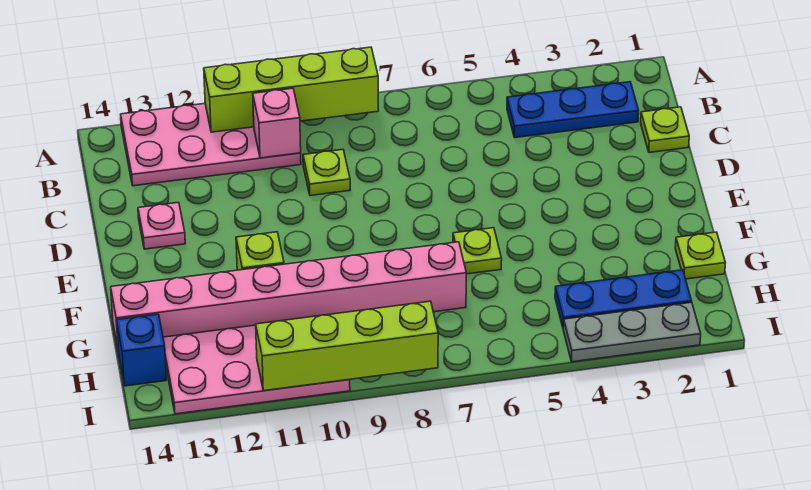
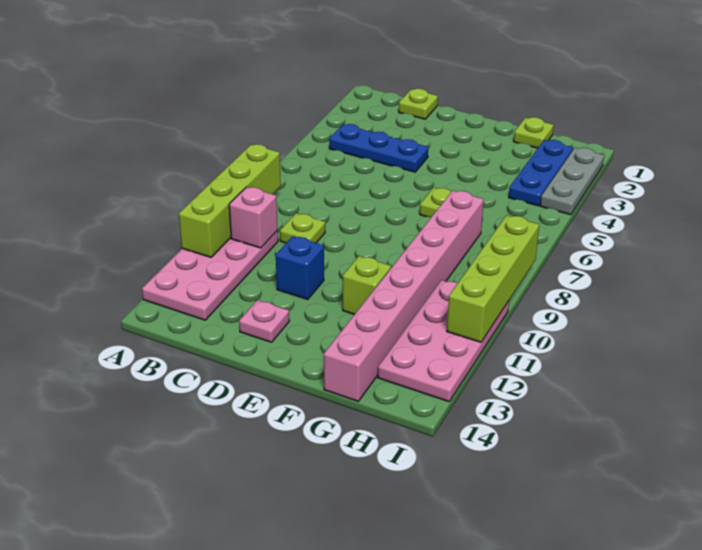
blue plate B2:B4 level 1 -> blue plate B4:D4 level 1
blue brick H14 level 1 -> blue brick D11 level 1

